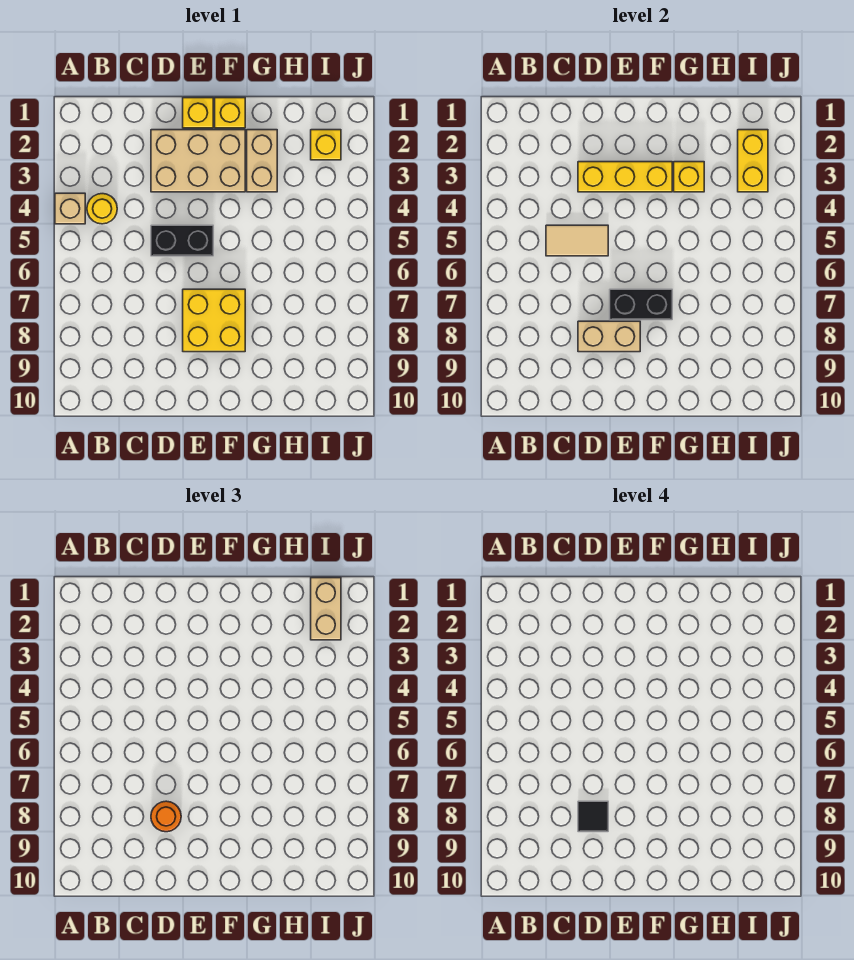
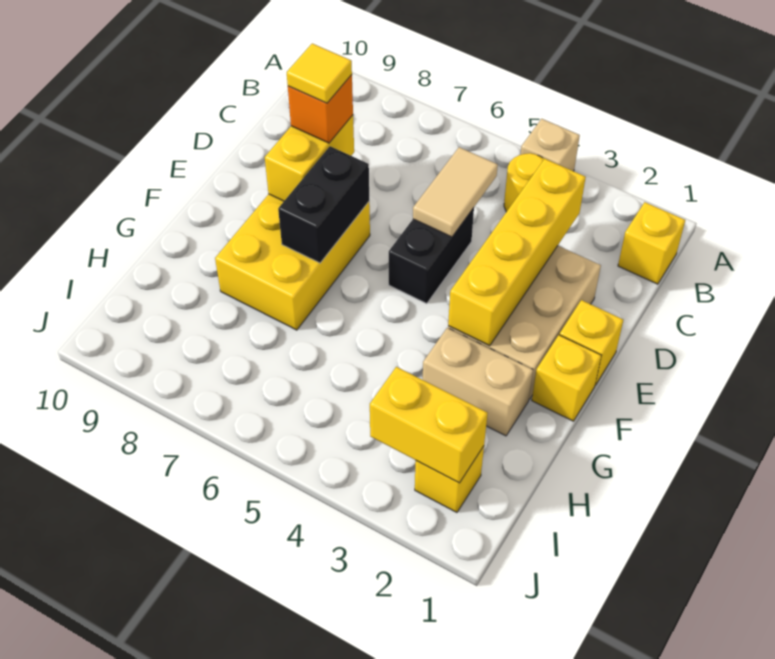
yellow brick D3:F3 level 2 -> yellow brick C3:F3 level 2
tan brick D8:E8 level 2 -> yellow brick D8:E8 level 2
orange round brick D8 level 3 -> orange brick D8 level 3
black tile D8 level 4 -> yellow tile D8 level 4
yellow brick E7:F8 level 1 -> yellow brick E7:G8 level 1
yellow brick G3 level 2 -> yellow brick B1 level 1
tan brick I1:I2 level 3 -> none

